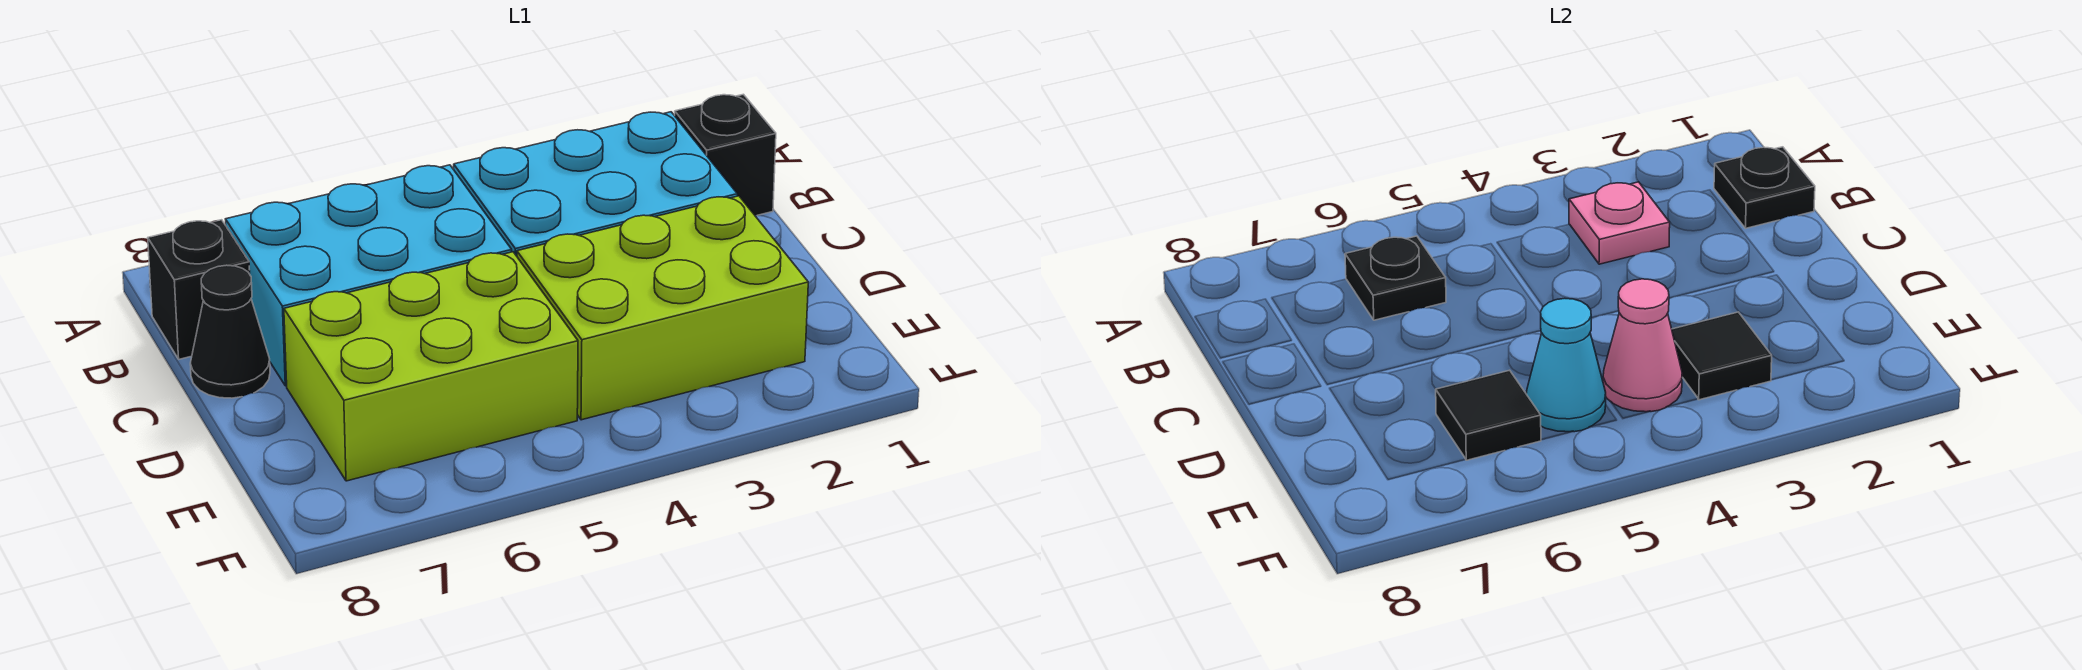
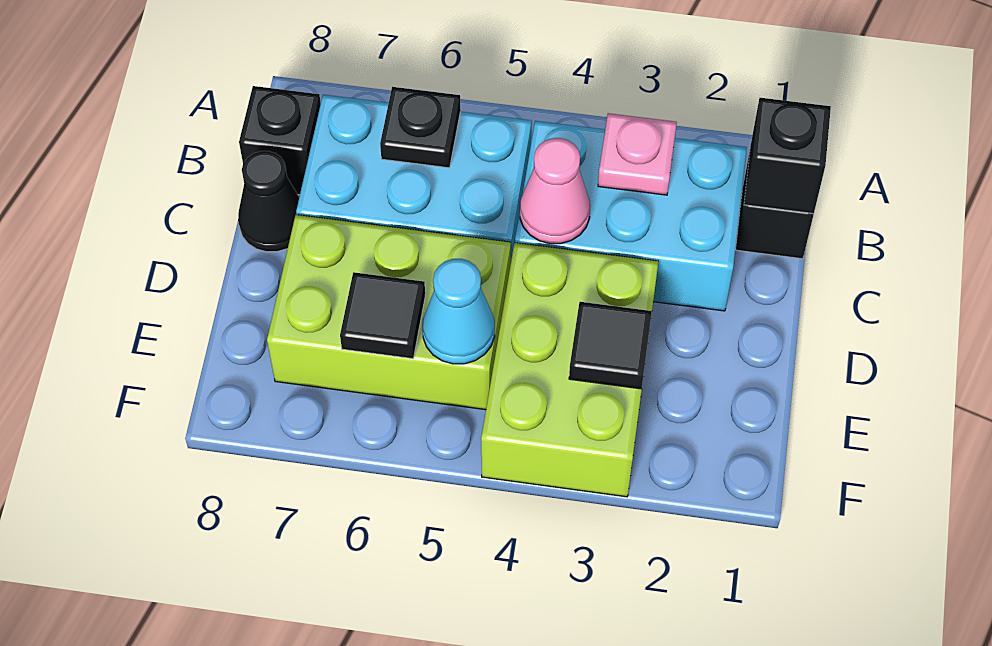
black plate B1 level 2 -> black brick B1 level 2
lime brick D2:E4 level 1 -> lime brick D3:F4 level 1
pink cone E4 level 2 -> pink cone C4 level 2

